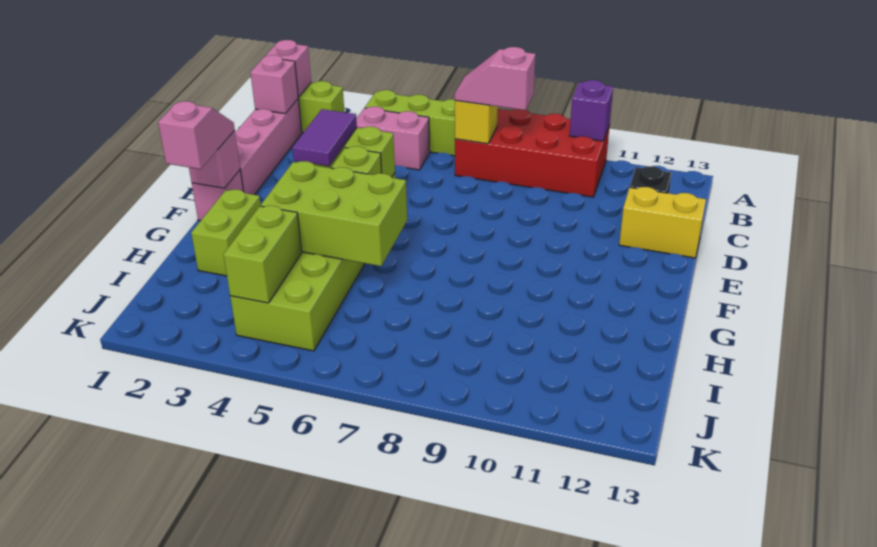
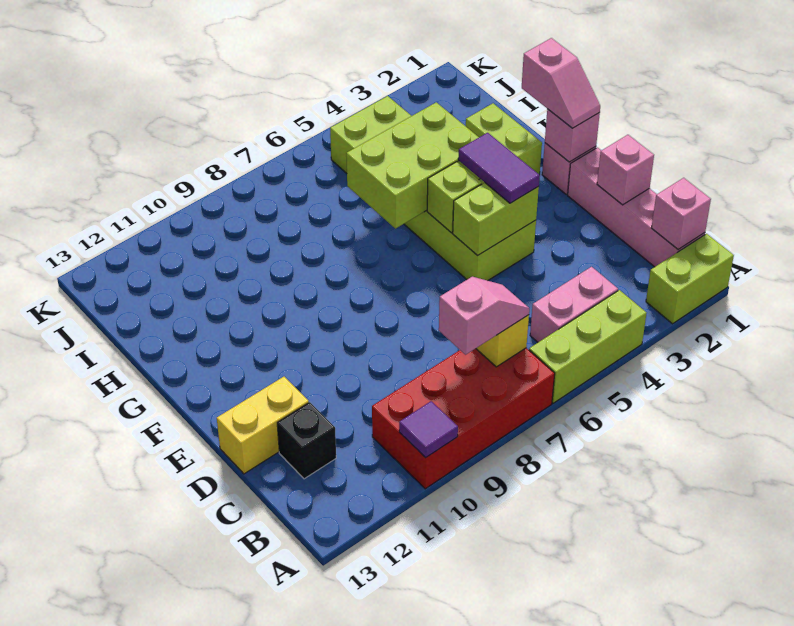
pink brick A1 level 2 -> pink brick D1 level 2
purple brick A10 level 2 -> purple tile A10 level 2
lime brick I4:J4 level 2 -> none

